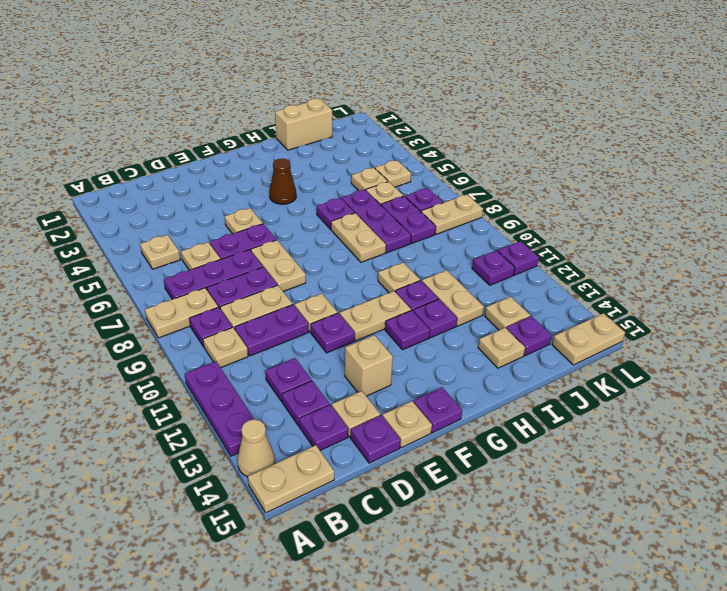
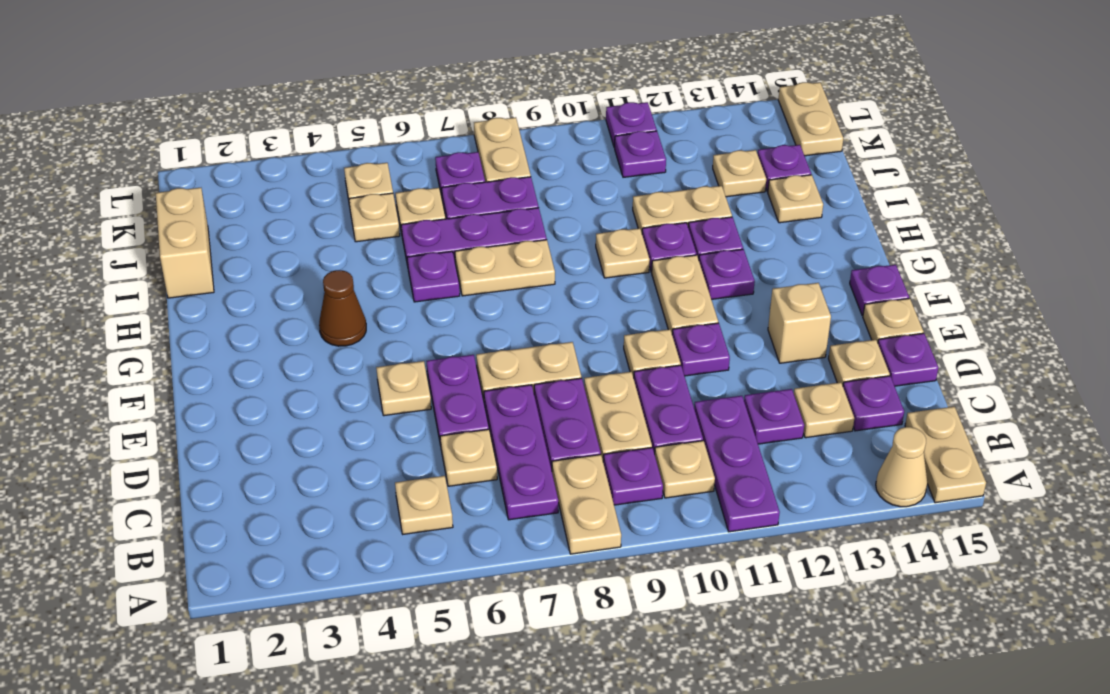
purple plate A11:A13 level 1 -> purple plate A11:C11 level 1
purple plate C13 level 1 -> tan plate C13 level 1

